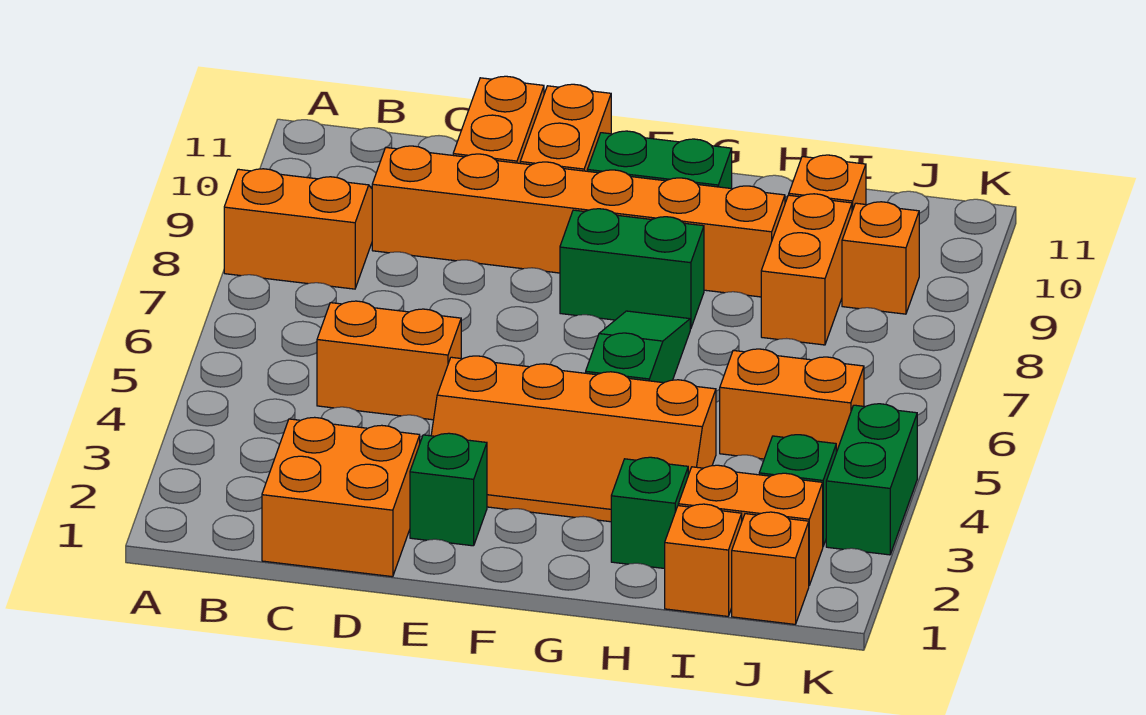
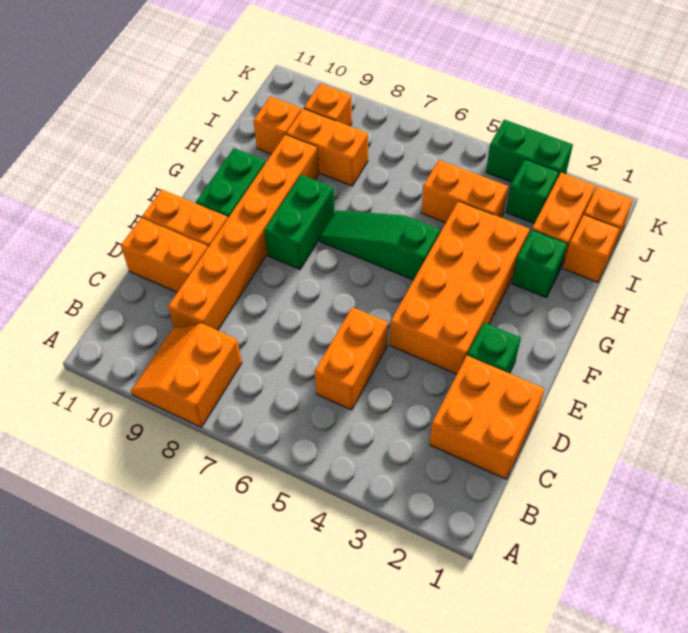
orange slope E3:H4 level 1 top 4 -> orange brick E3:H4 level 1
orange brick I5:J5 level 1 -> orange brick I4:I5 level 1

